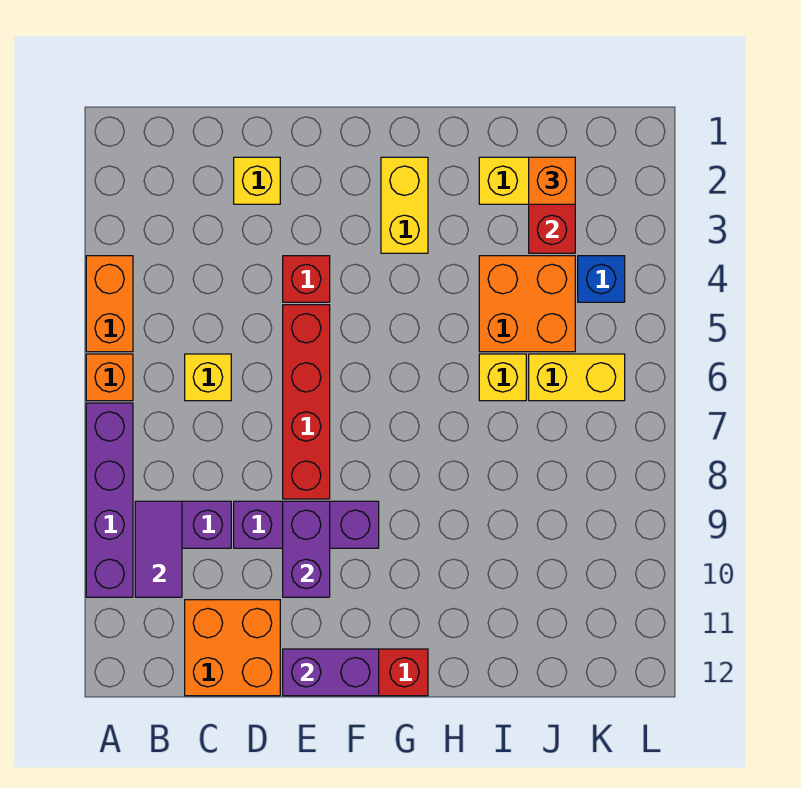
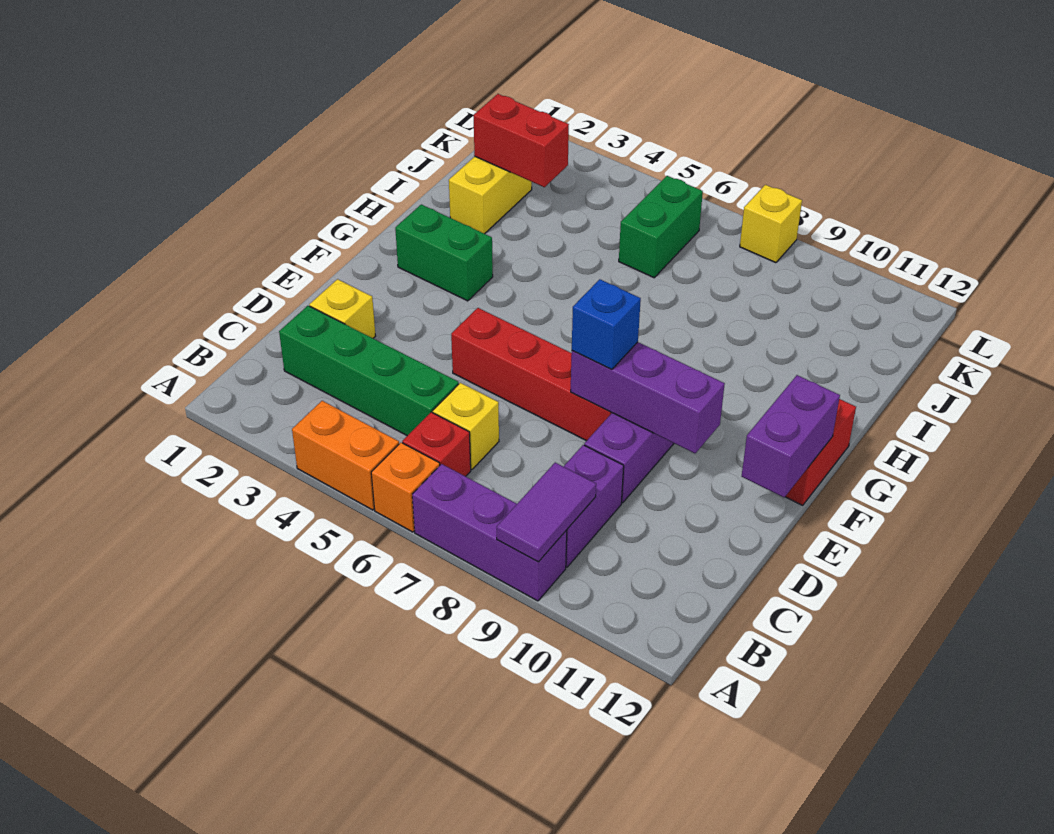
purple brick A7:A10 level 1 -> purple brick A7:A9 level 1
purple tile B9:B10 level 2 -> purple tile A9:B9 level 2
none -> green brick C2:C5 level 1
orange brick C11:D12 level 1 -> none
red brick E4 level 1 -> red brick B6 level 1
purple brick E9:E10 level 2 -> purple brick E8:E10 level 2
yellow brick G2:G3 level 1 -> green brick G2:G3 level 1
orange brick I4:J5 level 1 -> none
yellow brick I6 level 1 -> yellow brick L8 level 1
orange brick J2 level 3 -> none
yellow brick J6:K6 level 1 -> green brick J6:K6 level 1
blue brick K4 level 1 -> blue brick E8 level 3

